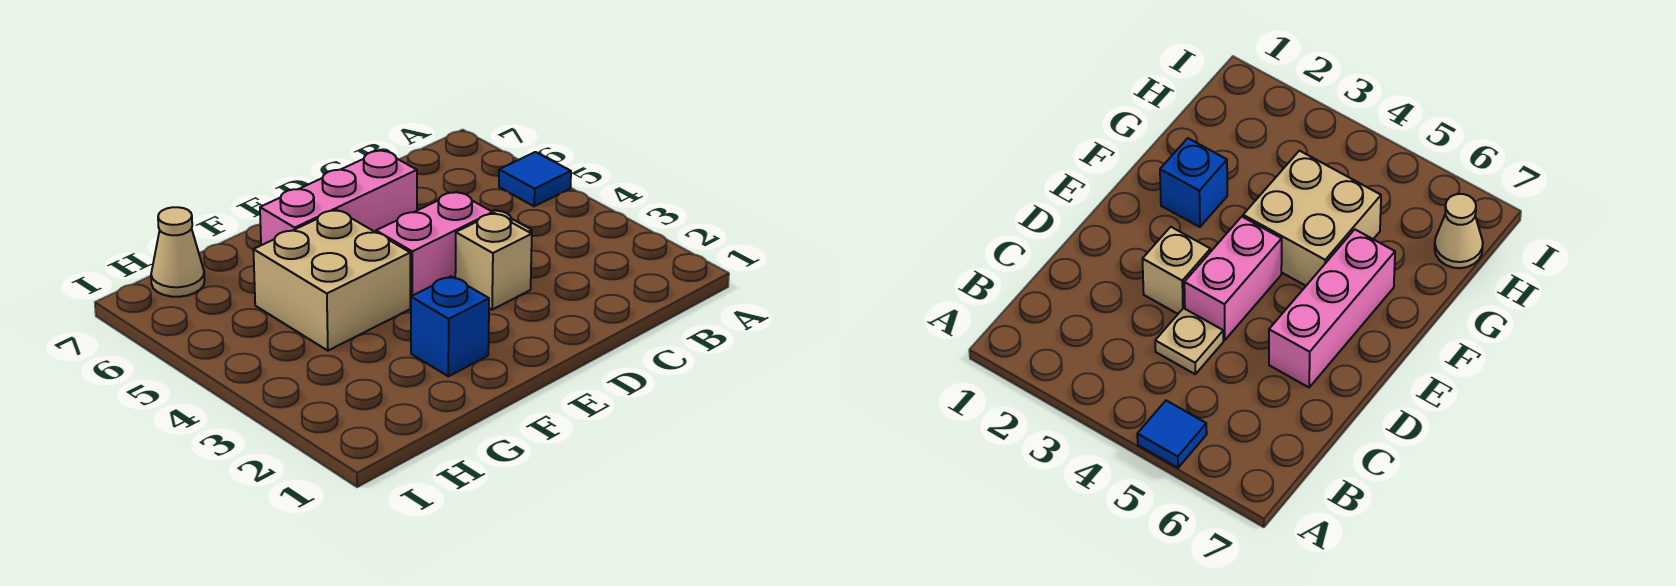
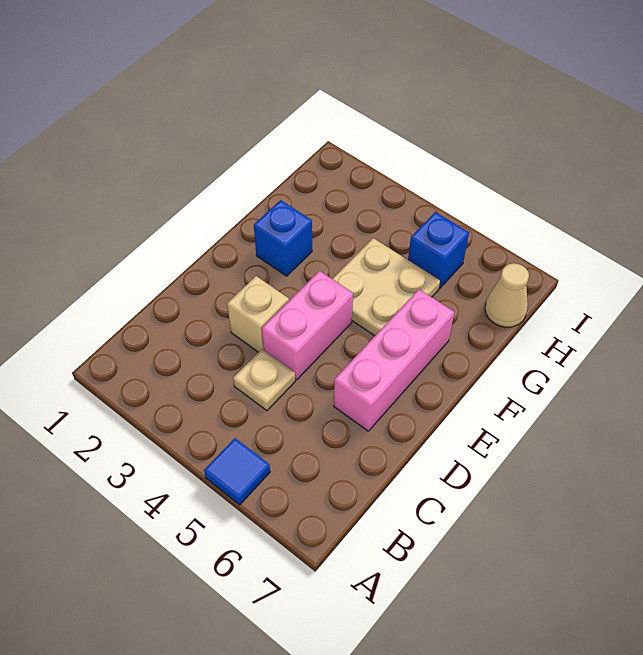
tan brick F4:G5 level 1 -> tan plate F4:G5 level 1
none -> blue brick H5 level 1

